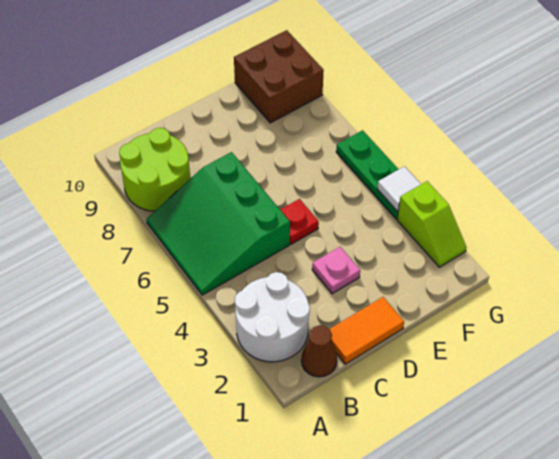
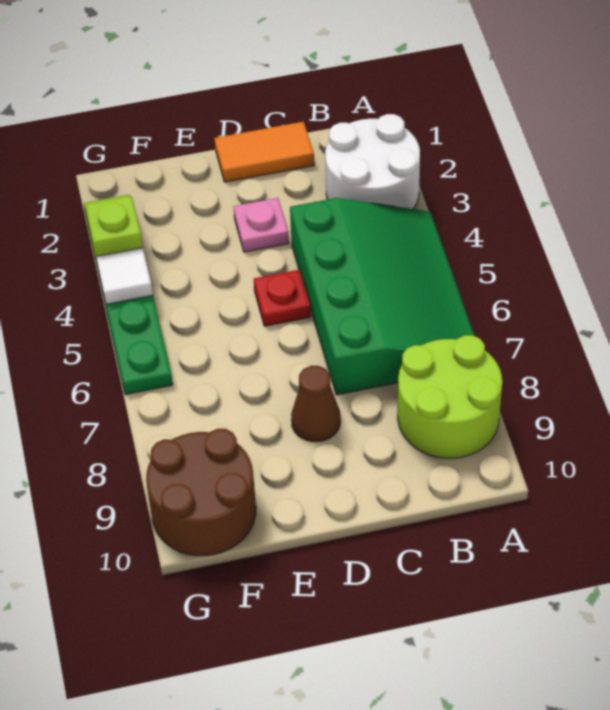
green slope A5:C7 level 1 top C -> green slope A4:C7 level 1 top C
brown cone B1 level 1 -> brown cone D8 level 1
brown brick F9:G10 level 1 -> brown round brick F9:G10 level 1

